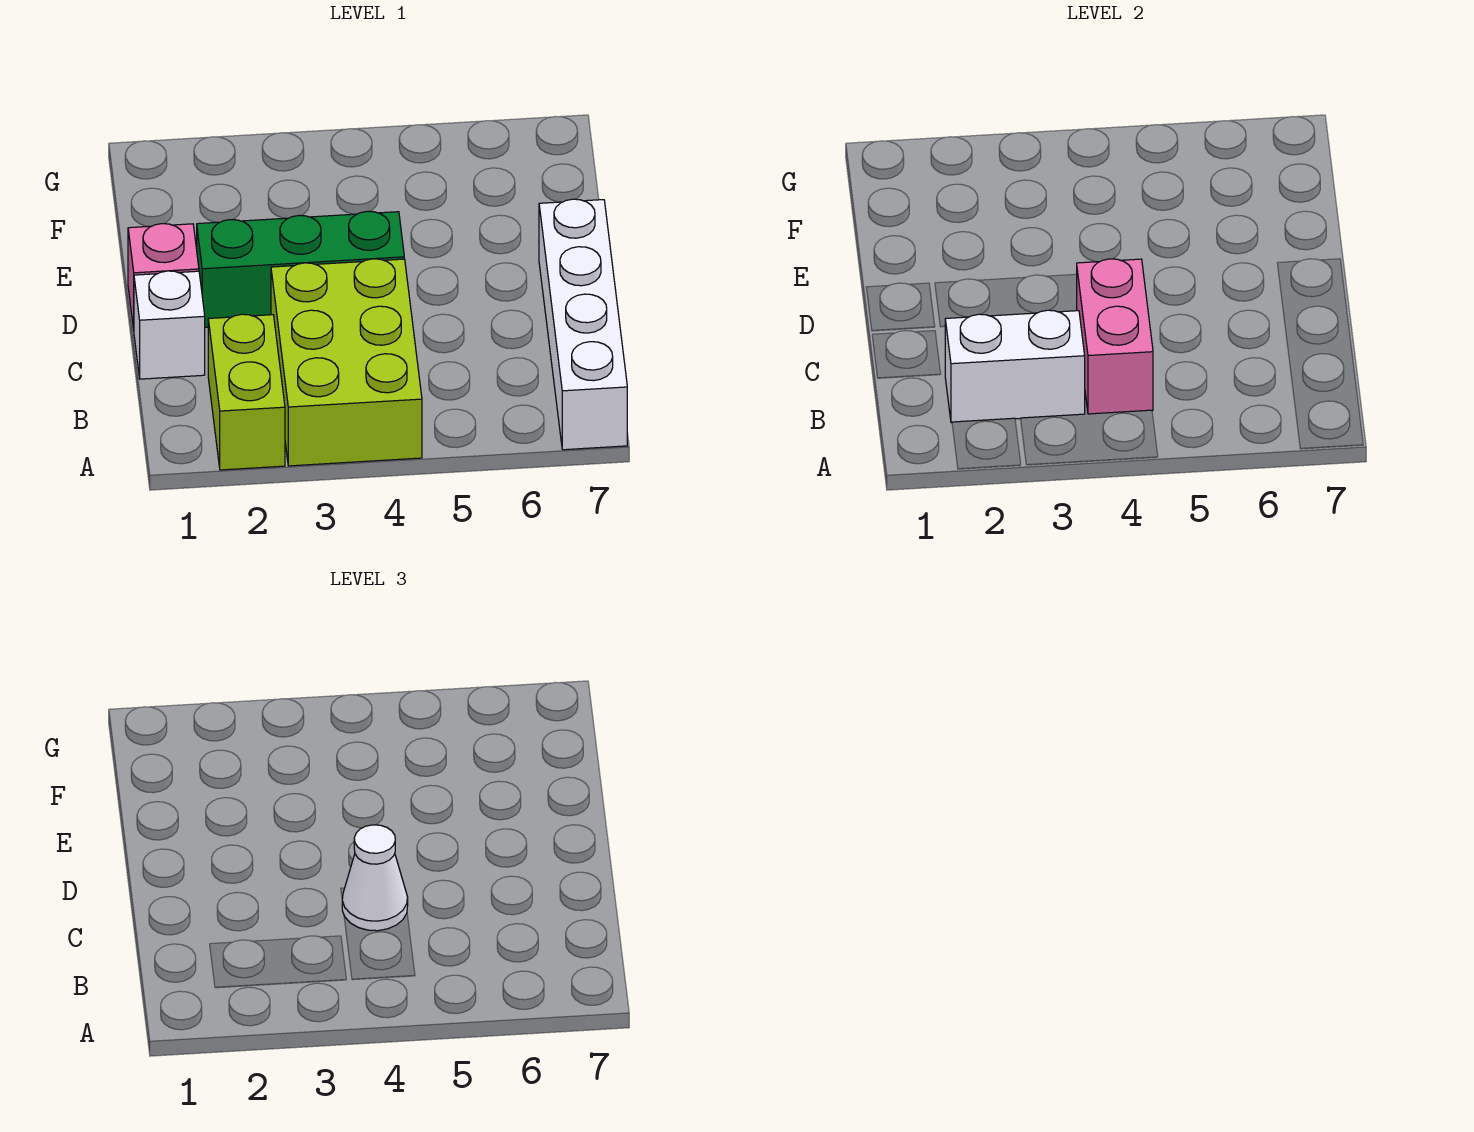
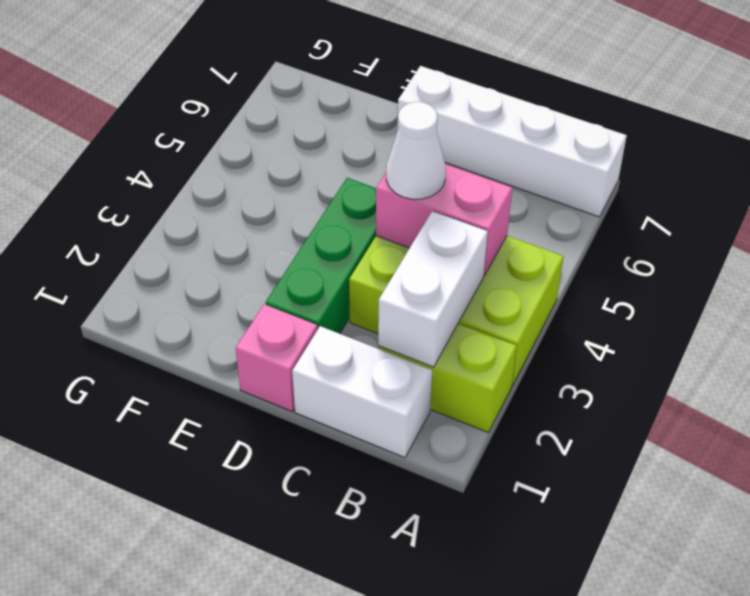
white brick C1 level 1 -> white brick B1:C1 level 1

